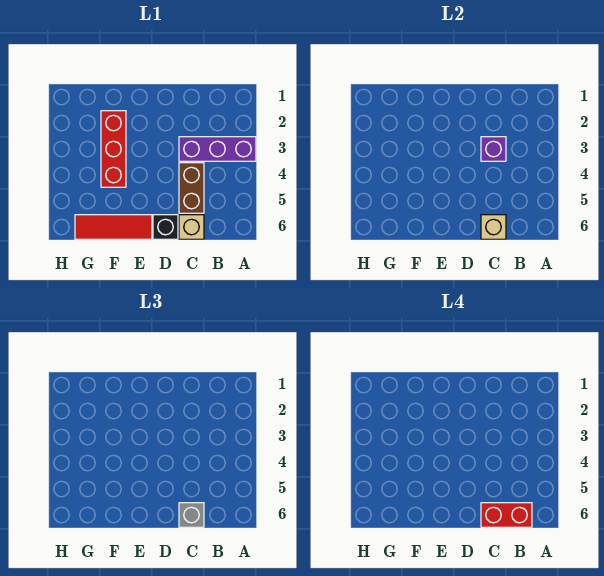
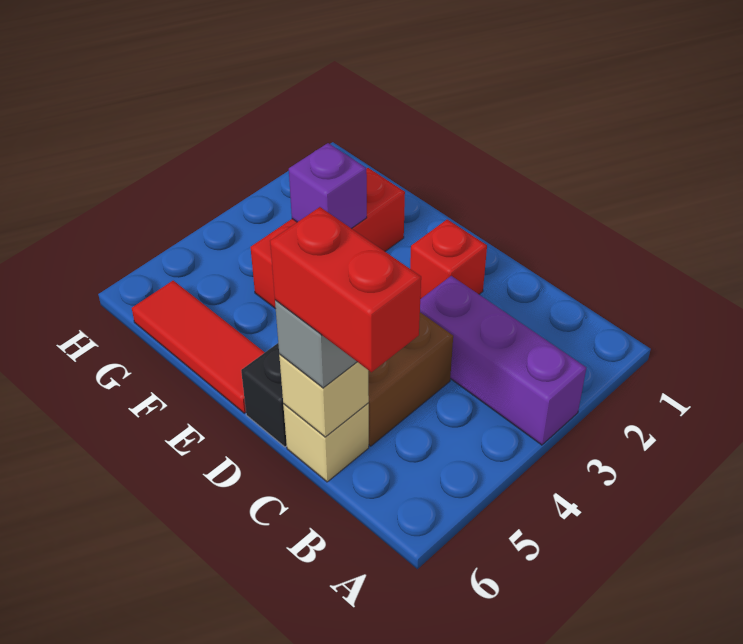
purple brick C3 level 2 -> purple brick F3 level 2
none -> red brick D2 level 1

